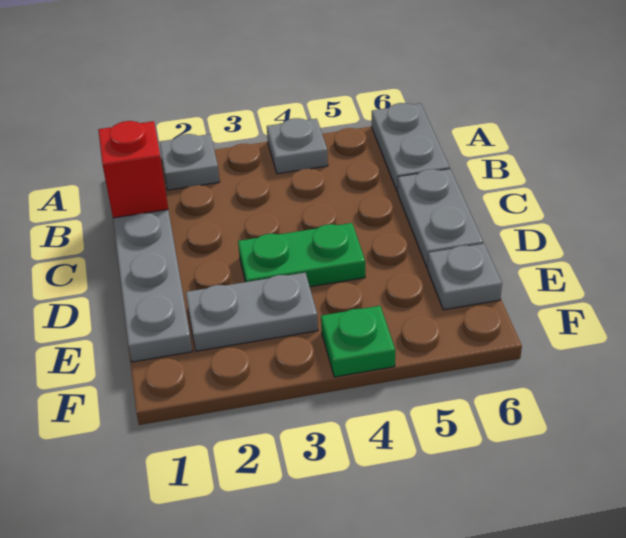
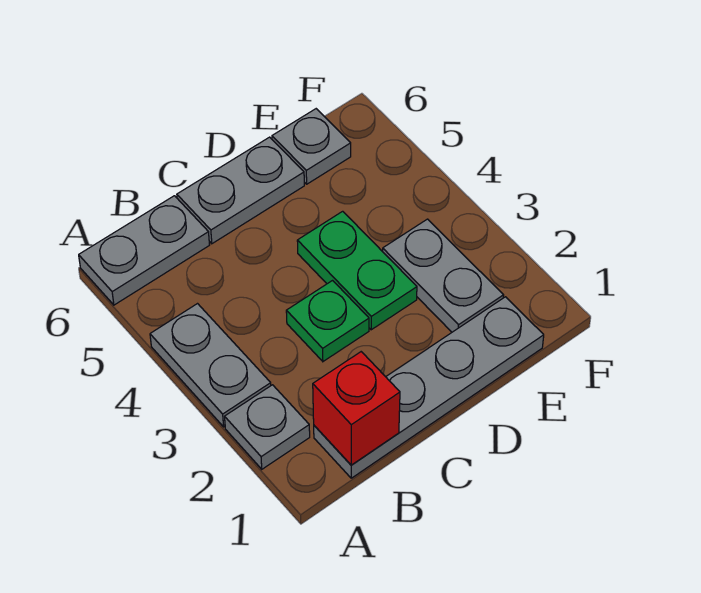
grey plate A4 level 1 -> grey plate A3:A4 level 1
green plate F4 level 1 -> green plate C3 level 1

